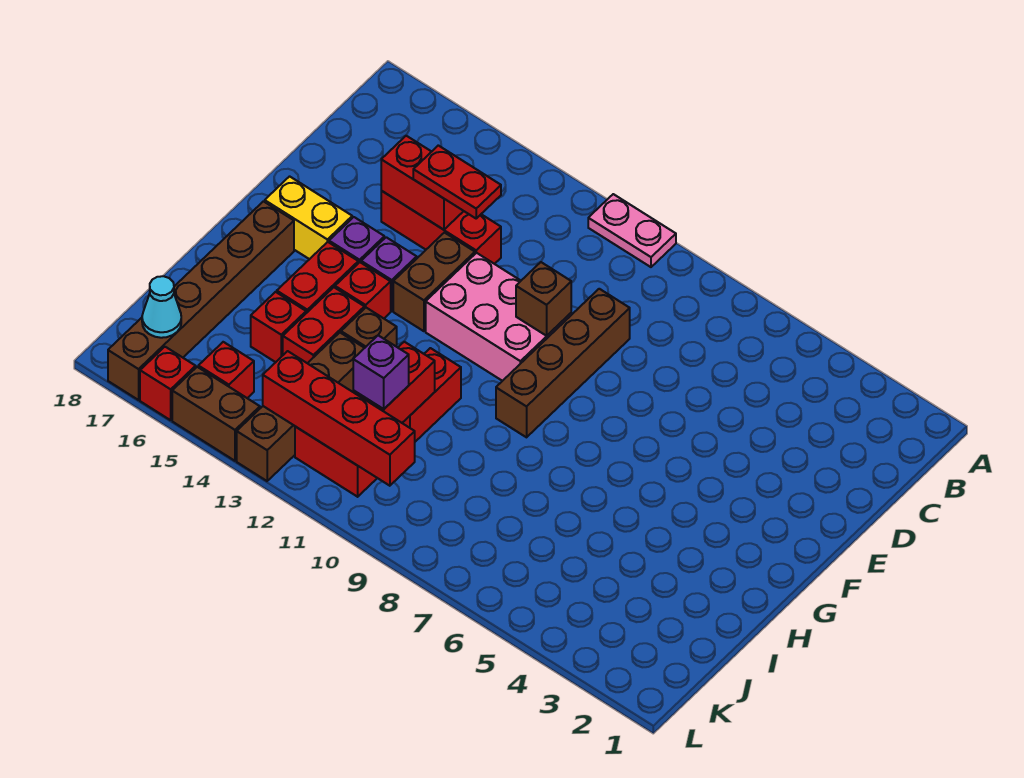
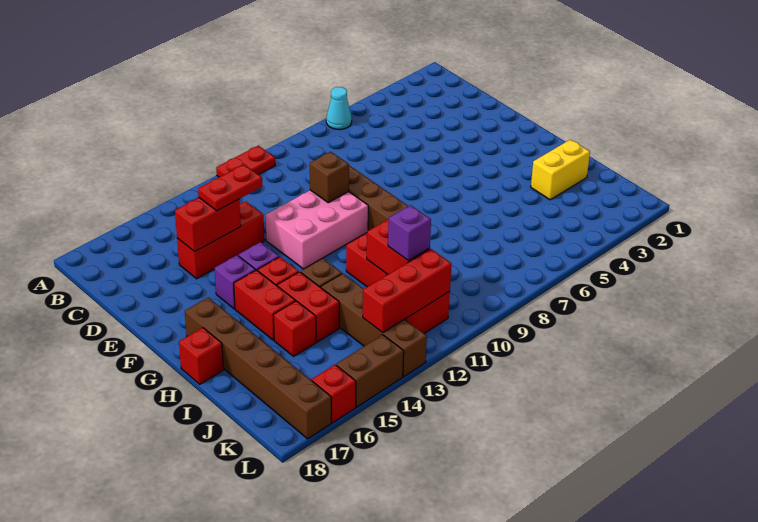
pink plate A10:A11 level 1 -> red plate A10:A11 level 1
brown brick E13:F13 level 1 -> none
yellow brick F16:F17 level 1 -> yellow brick I2:I3 level 1
red brick K10:K13 level 2 -> red brick K11:K13 level 2
red brick K15 level 1 -> red brick H18 level 1
cyan cone K17 level 2 -> cyan cone A6 level 1

